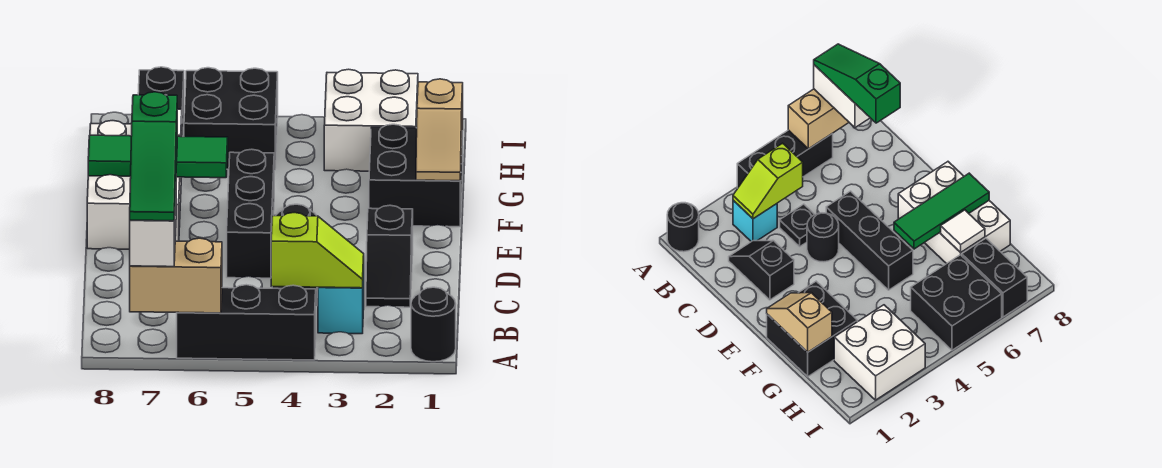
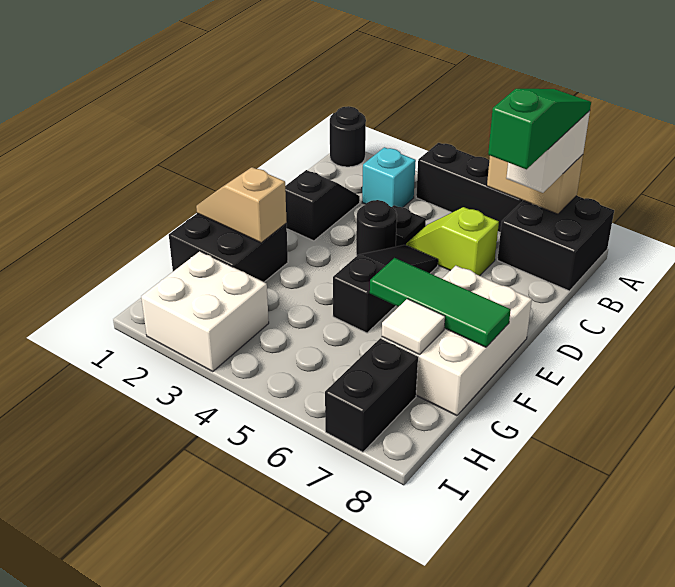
lime slope B3:B4 level 2 top 4 -> lime slope C5:C6 level 1 top 6
black brick D5:F5 level 1 -> black slope D5:F5 level 1 top F
tan slope F1:G1 level 2 top G -> tan slope F1:F2 level 2 top 2
black brick H5:I6 level 1 -> black brick A7:B8 level 1

